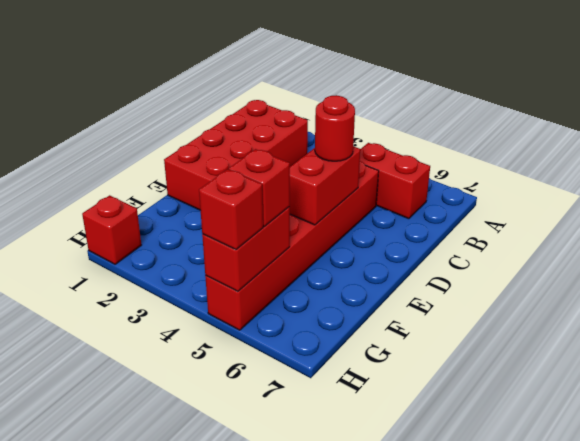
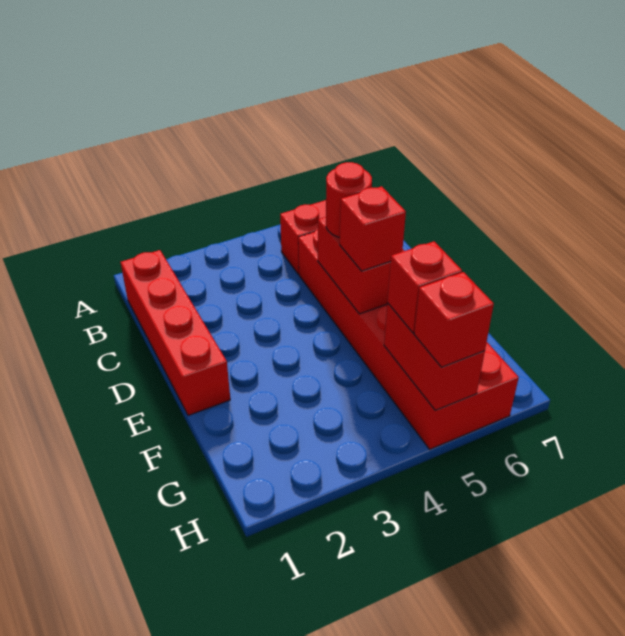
red brick B1:E2 level 1 -> red brick B1:E1 level 1
red brick C5:H5 level 1 -> red brick C5:H6 level 1
red brick H1 level 1 -> red brick E5 level 3

